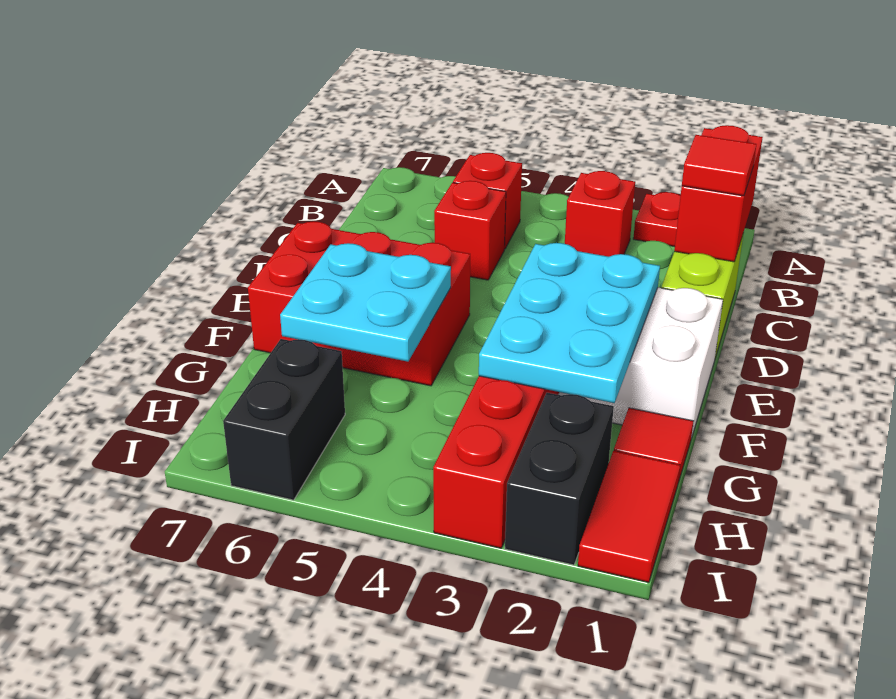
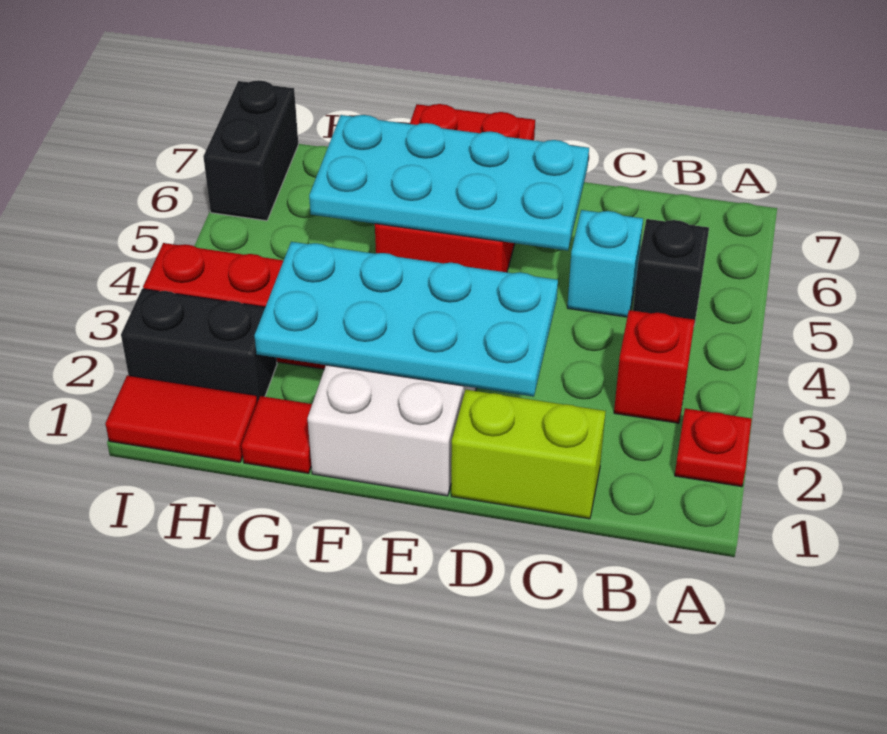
red brick B1:C1 level 2 -> none
red brick B5 level 1 -> black brick B5 level 1
red tile C1 level 3 -> none
red brick C5 level 1 -> cyan brick C5 level 1
cyan plate E2:G3 level 2 -> cyan plate D2:G3 level 2
cyan plate F5:G6 level 2 -> cyan plate D5:G6 level 2
black brick H6:I6 level 1 -> black brick I6:I7 level 1

